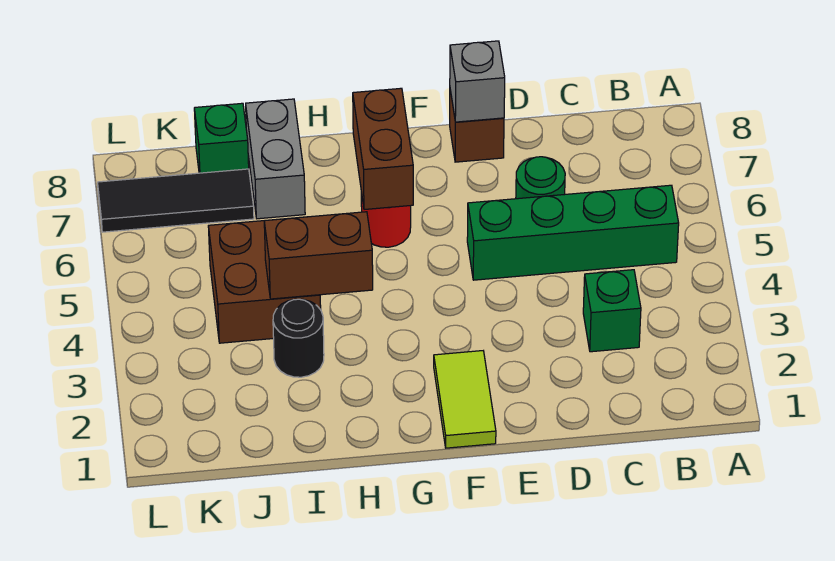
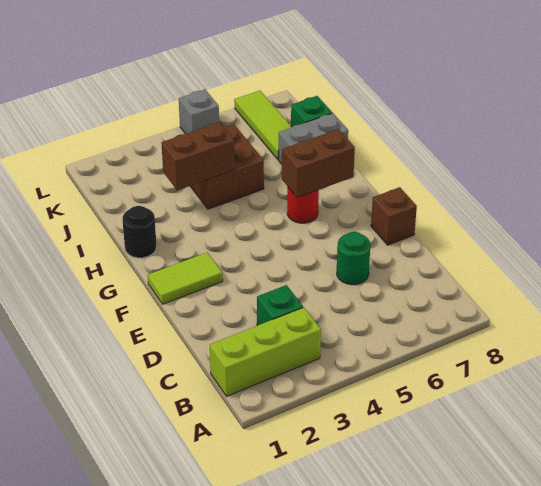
none -> lime brick B1:B3 level 1
green brick B5:E5 level 1 -> none
grey brick E8 level 2 -> grey brick L5 level 1
brown brick H4:I4 level 2 -> brown brick I3:I4 level 2
black round brick I3 level 1 -> black round brick H1 level 1
black tile J7:L7 level 1 -> lime tile J7:L7 level 1

